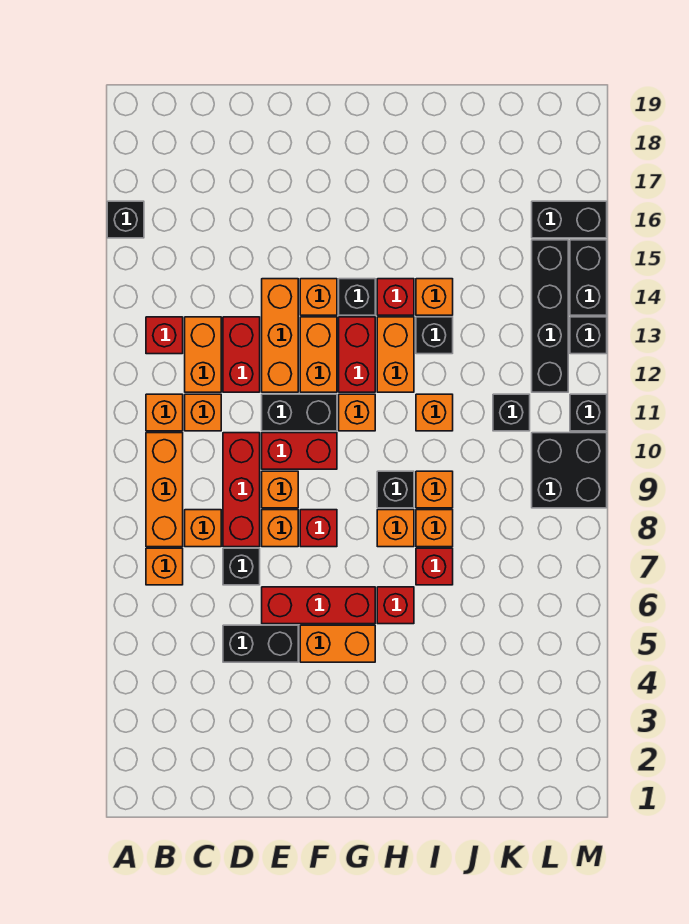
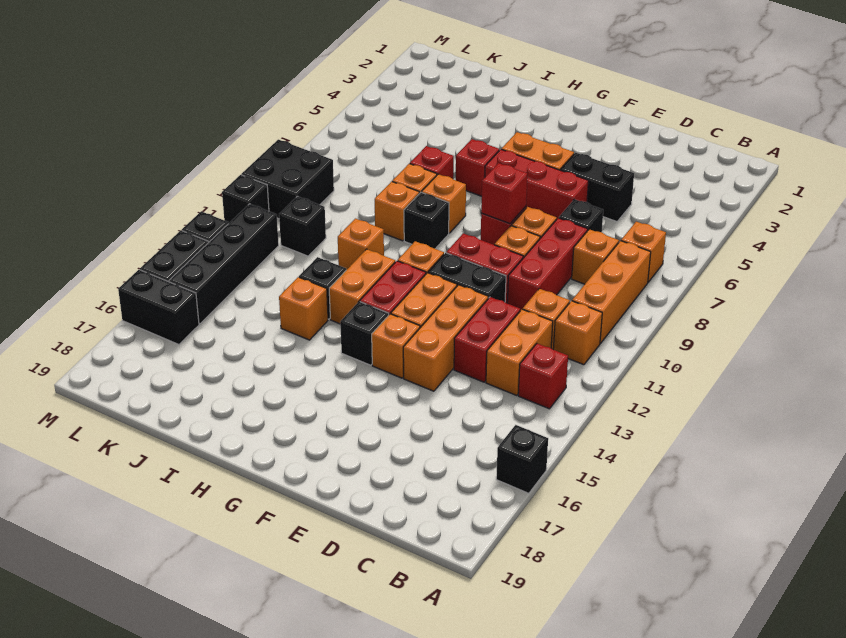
red brick H14 level 1 -> red brick F8 level 2

